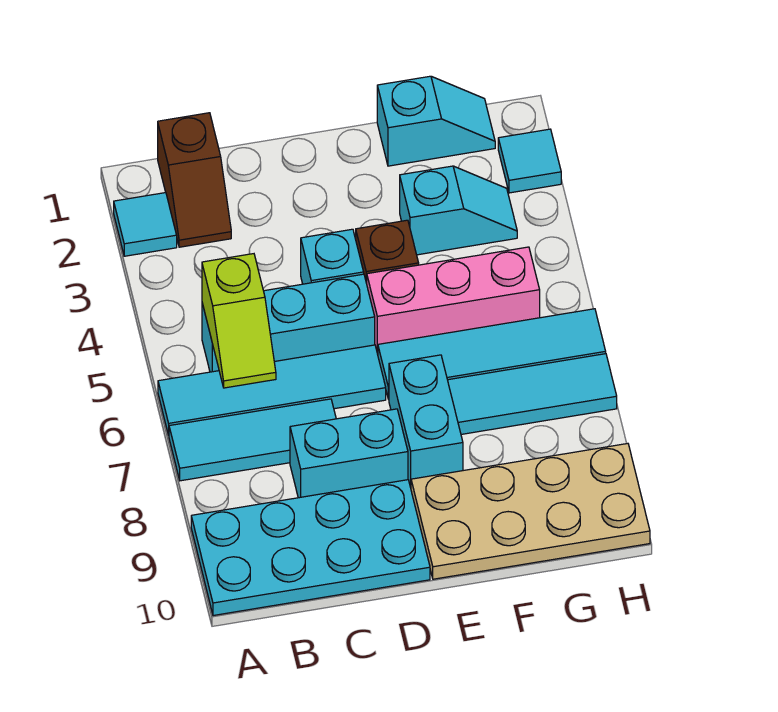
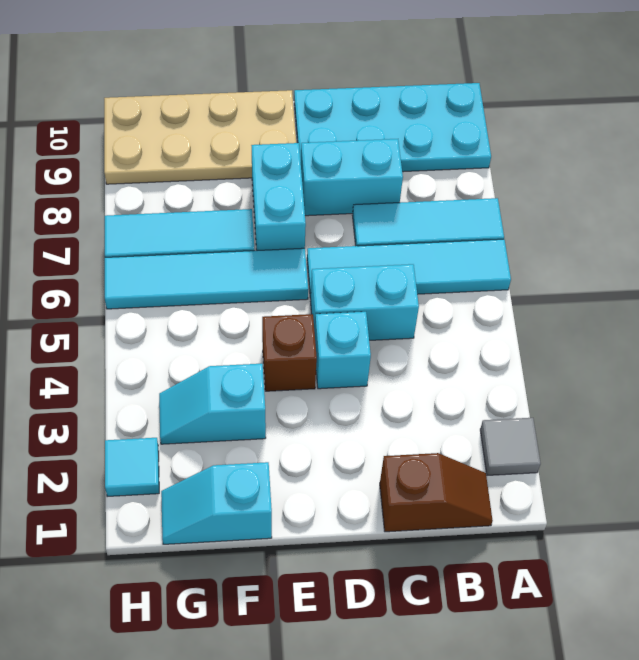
cyan tile A2 level 1 -> grey tile A2 level 1
brown slope B1:B2 level 1 top 1 -> brown slope B1:C1 level 1 top C
cyan brick B5:D5 level 1 -> cyan brick C5:D5 level 1
lime slope B5:B6 level 2 top 5 -> none
pink brick E5:G5 level 1 -> none

